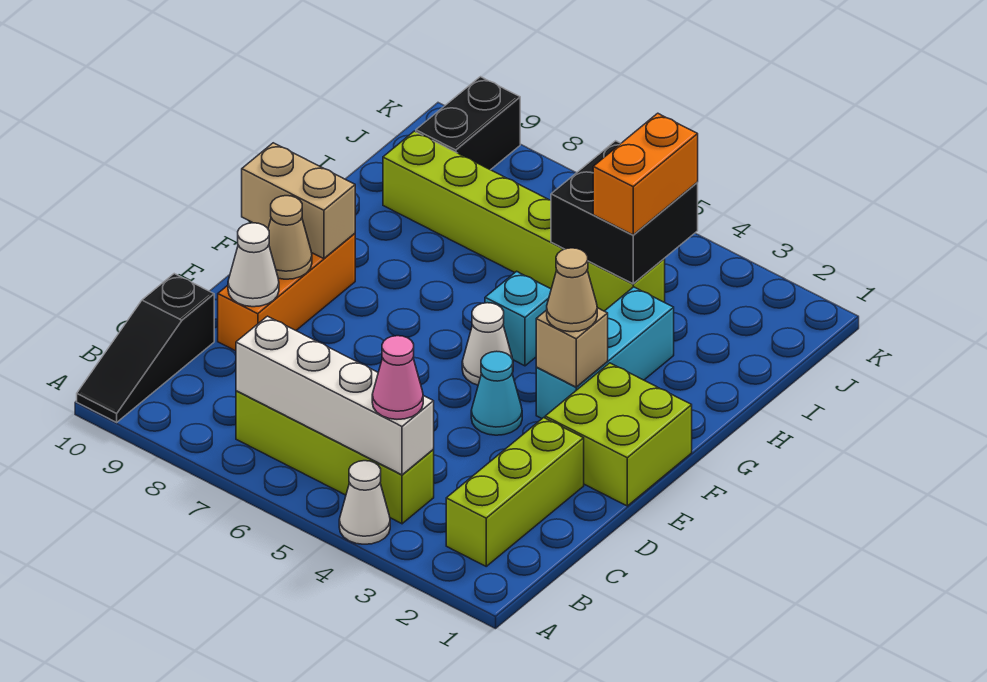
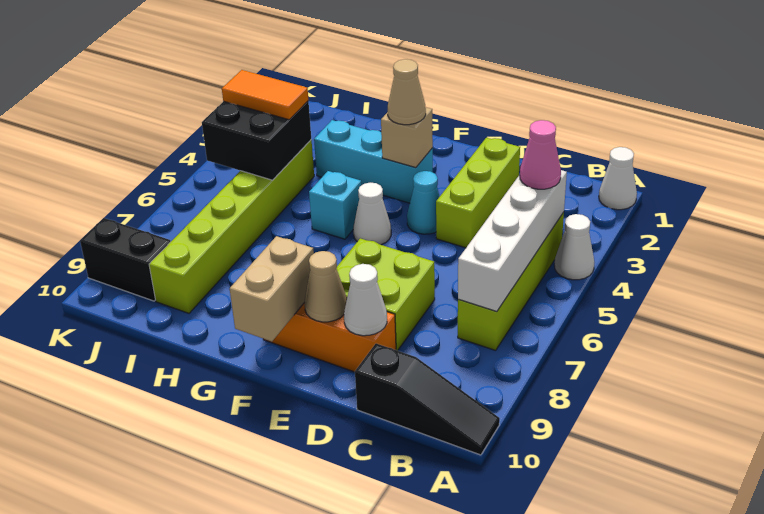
none -> white cone A1 level 1
lime brick B2:D2 level 1 -> lime brick D2:D4 level 1
lime brick E1:F2 level 1 -> lime brick D7:E8 level 1
orange brick I4:J4 level 3 -> orange tile I4:J4 level 3

